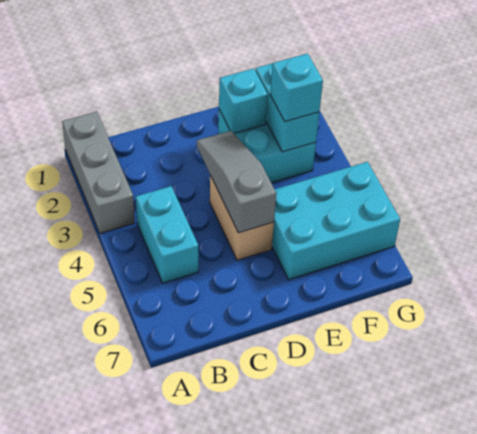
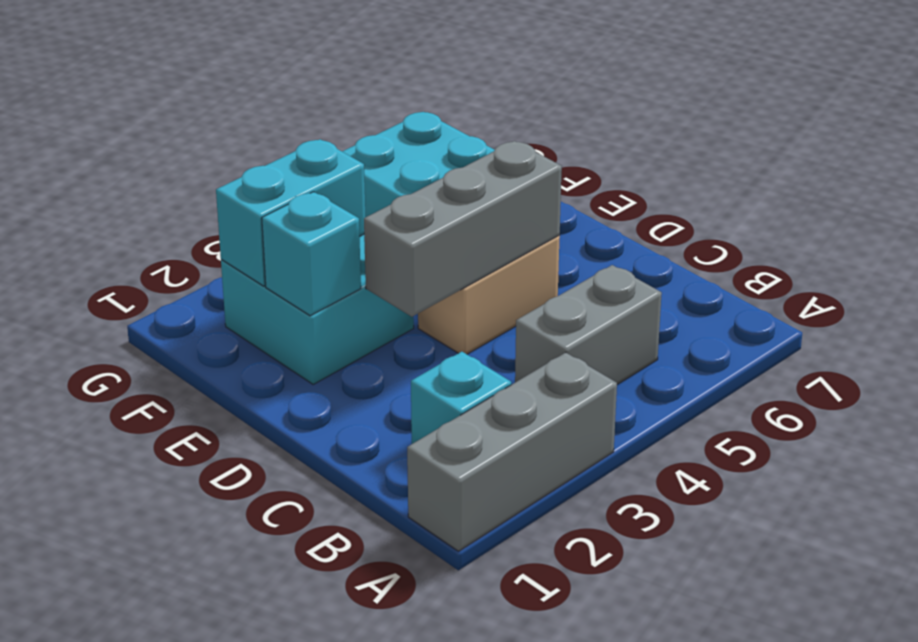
cyan brick B4:B5 level 1 -> grey brick B4:B5 level 1
grey slope D3:D5 level 2 top 5 -> grey brick D3:D5 level 2
cyan brick F3 level 3 -> cyan brick B2 level 1

